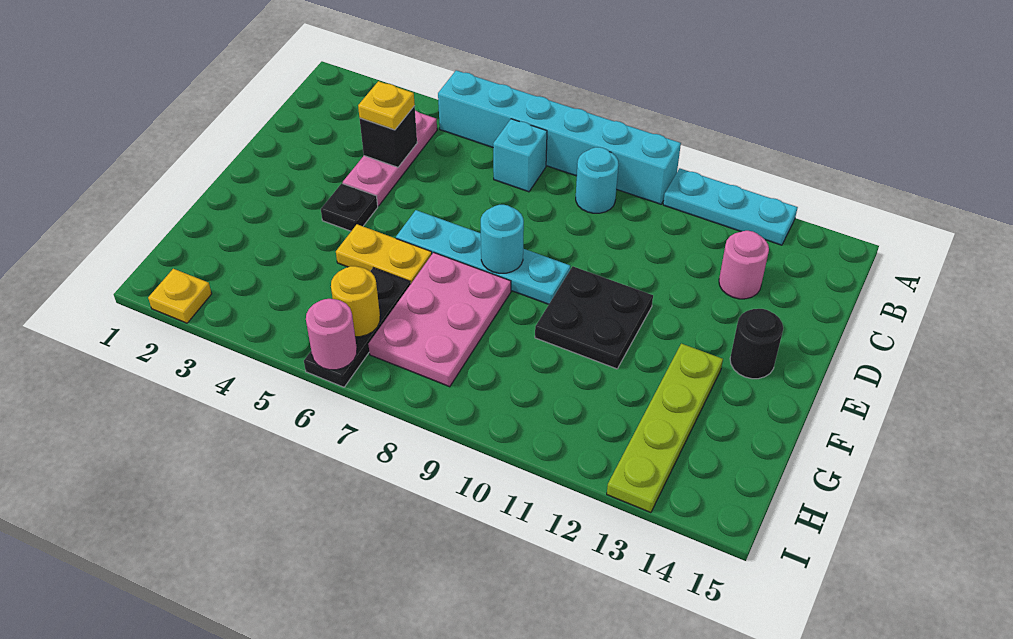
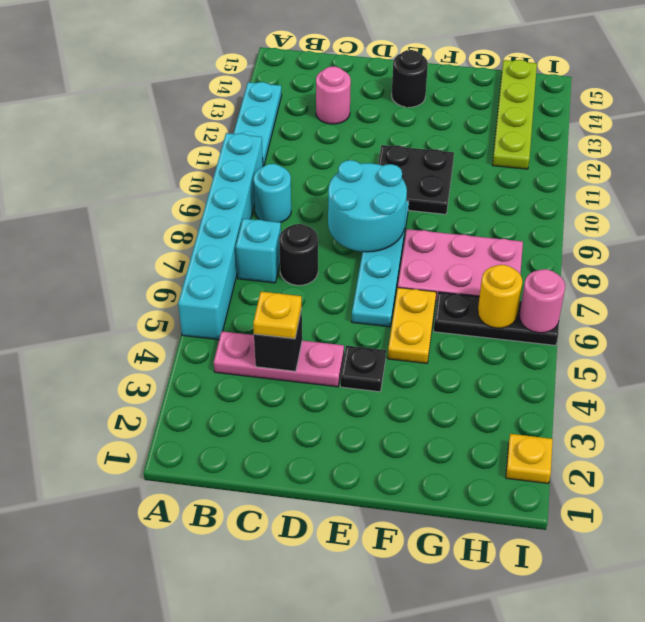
none -> black round brick C7 level 1
cyan round brick E8 level 2 -> cyan round brick D8:E9 level 2
lime plate F13:I13 level 1 -> lime plate H12:H15 level 1

